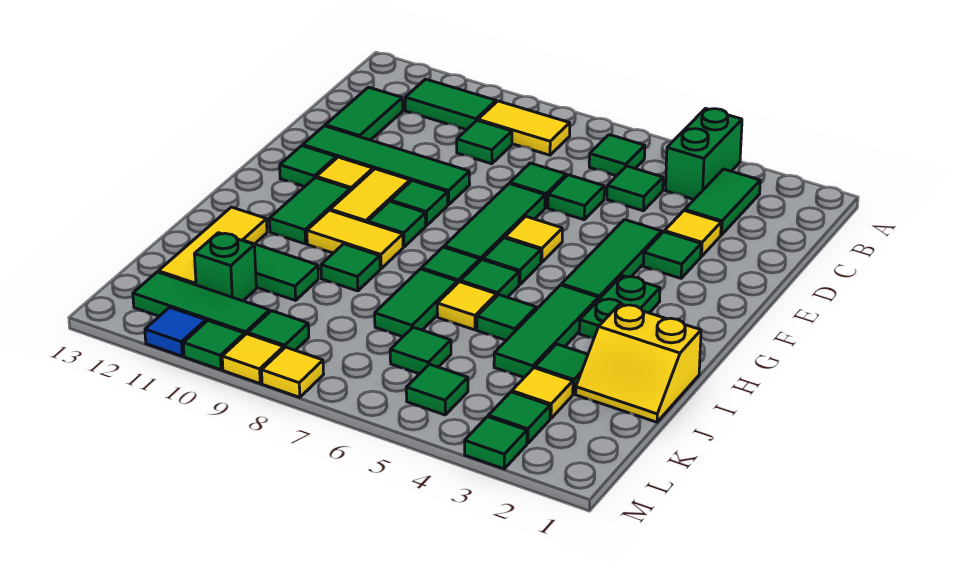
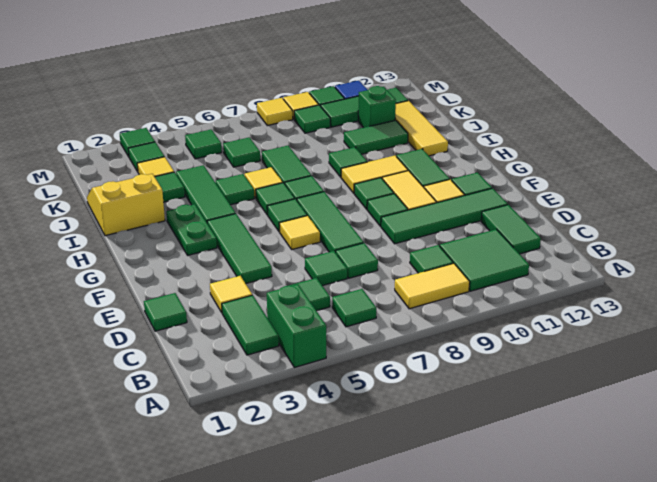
green tile B10:B11 level 1 -> green tile B10:C11 level 1
green tile E3 level 1 -> green tile D1 level 1

